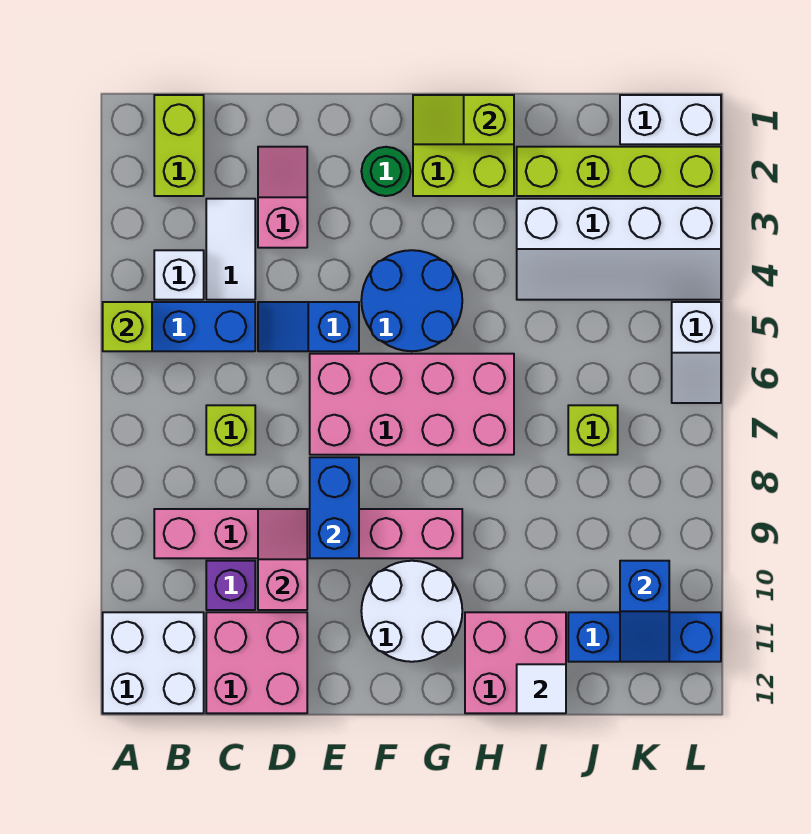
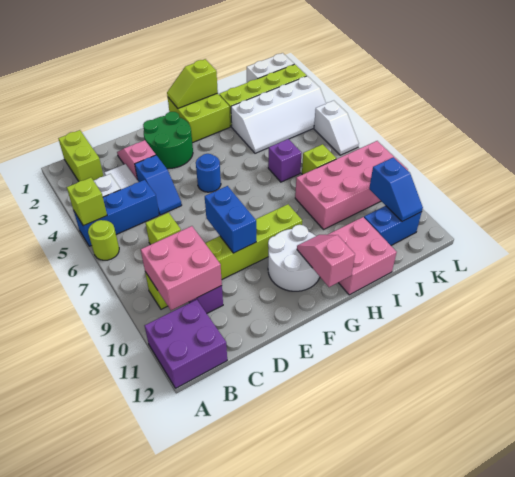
none -> lime round brick A6 level 1
white brick A11:B12 level 1 -> purple brick A11:B12 level 1
pink brick B9:G9 level 1 -> lime brick B9:G9 level 1
pink brick C11:D12 level 1 -> pink brick B9:C10 level 2
blue slope D5:E5 level 1 top E -> blue slope D4:D5 level 1 top 4
pink slope D9:D10 level 2 top 10 -> pink slope G11:G12 level 2 top 12
pink brick E6:H7 level 1 -> pink brick I8:L9 level 1
green round brick F2 level 1 -> green round brick E2:F3 level 1
blue round brick F4:G5 level 1 -> blue round brick F5 level 1
none -> purple brick I6 level 1
white tile I12 level 2 -> none
blue brick J11:L11 level 1 -> blue brick J11:K11 level 1

